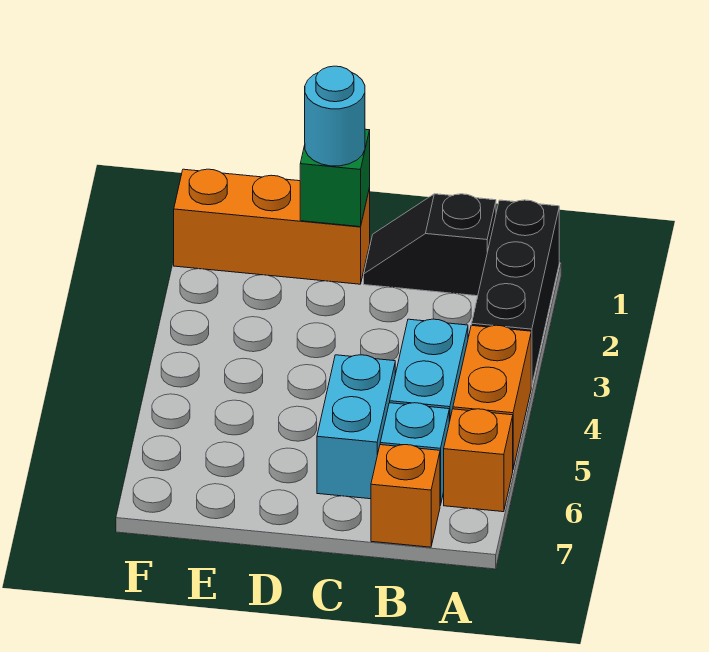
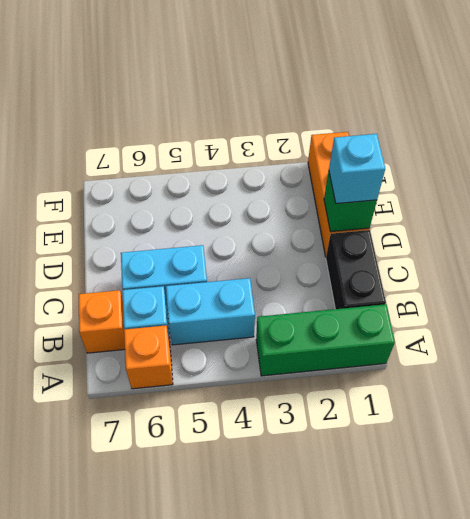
black brick A1:A3 level 1 -> green brick A1:A3 level 1
orange brick A4:A5 level 1 -> none
black slope B1:C1 level 1 top B -> black brick B1:C1 level 1
cyan round brick D1 level 3 -> cyan brick D1 level 3

